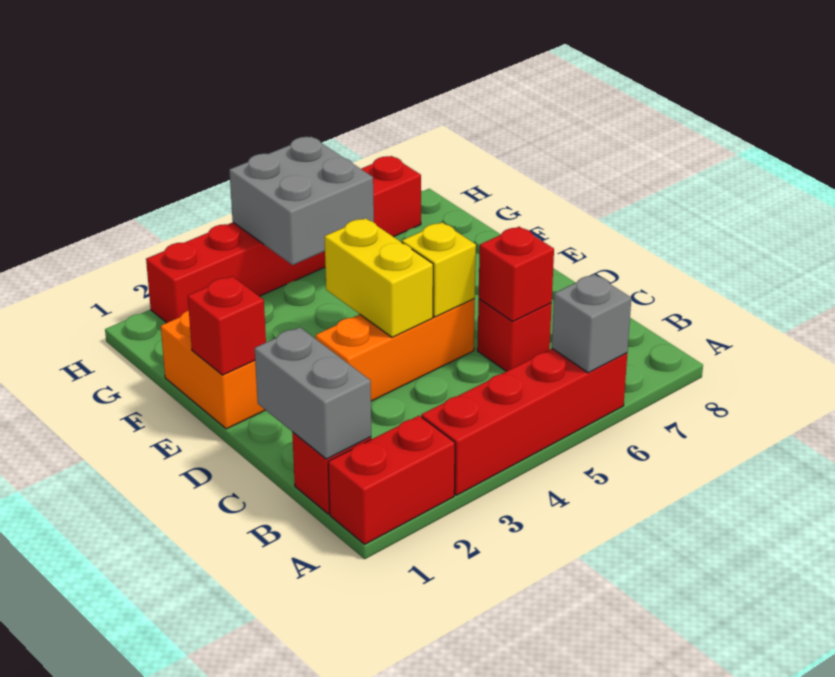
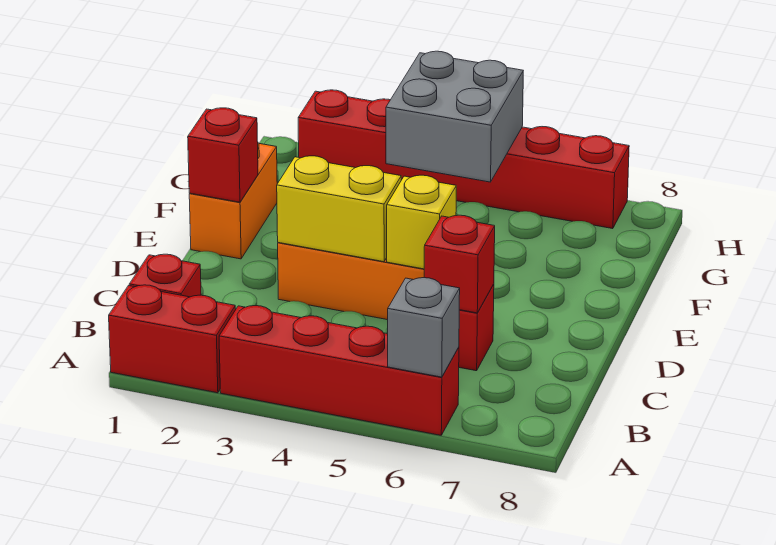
grey brick B1:C1 level 2 -> none
yellow brick D4:E4 level 2 -> yellow brick D3:D4 level 2

